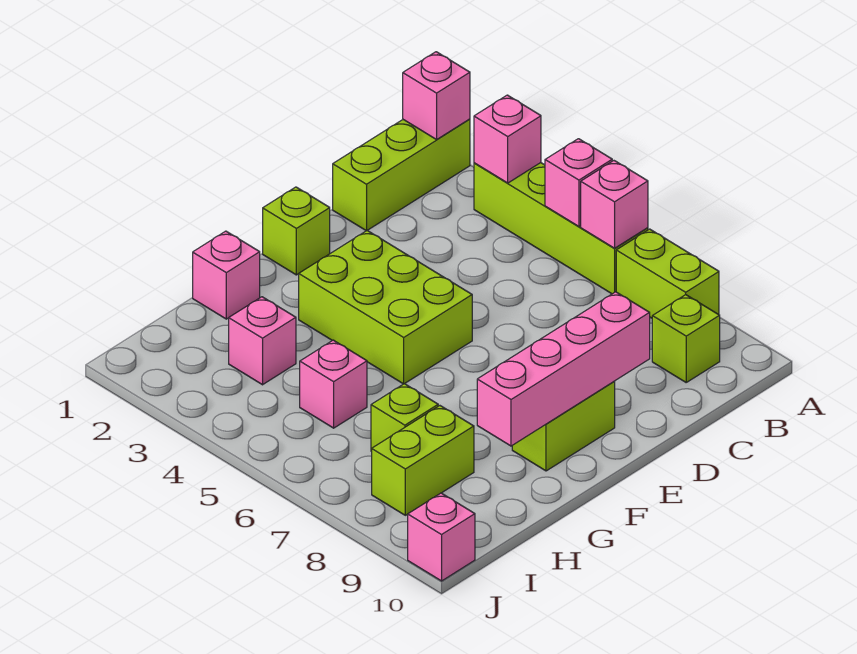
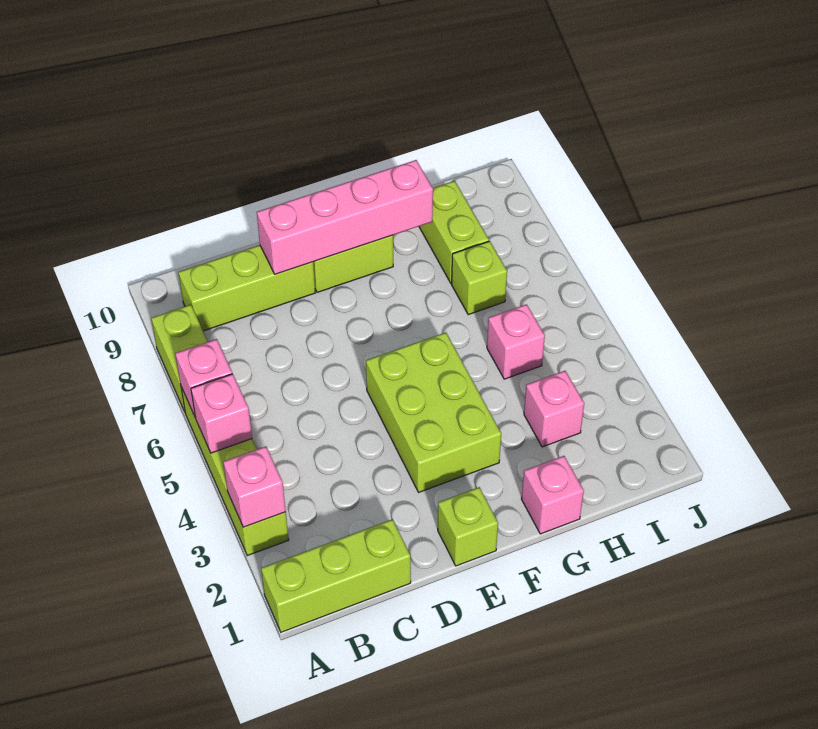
pink brick A1 level 2 -> none
lime brick B9 level 1 -> lime brick B9:D9 level 1
lime brick H8:I8 level 1 -> lime brick H8:H9 level 1
pink brick J10 level 1 -> none

